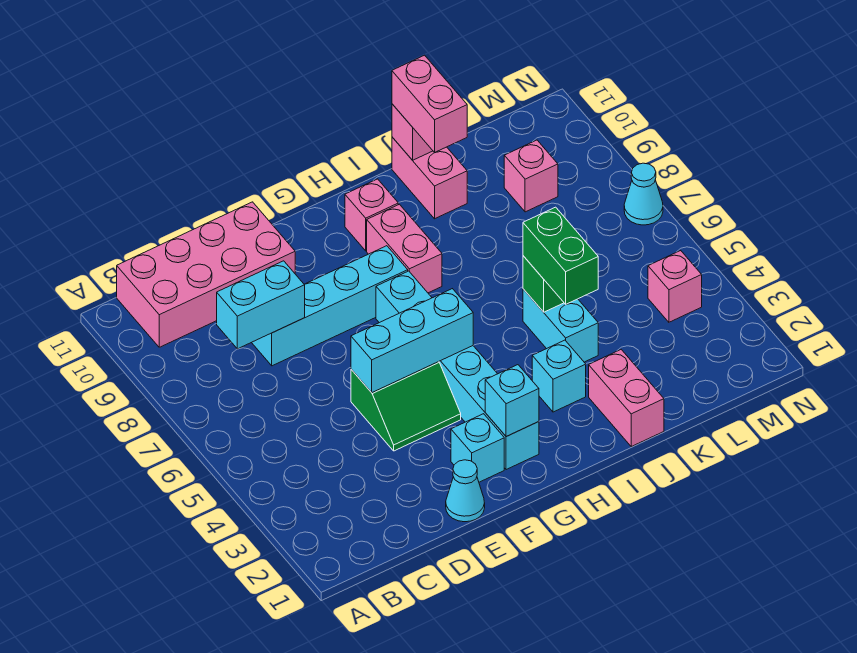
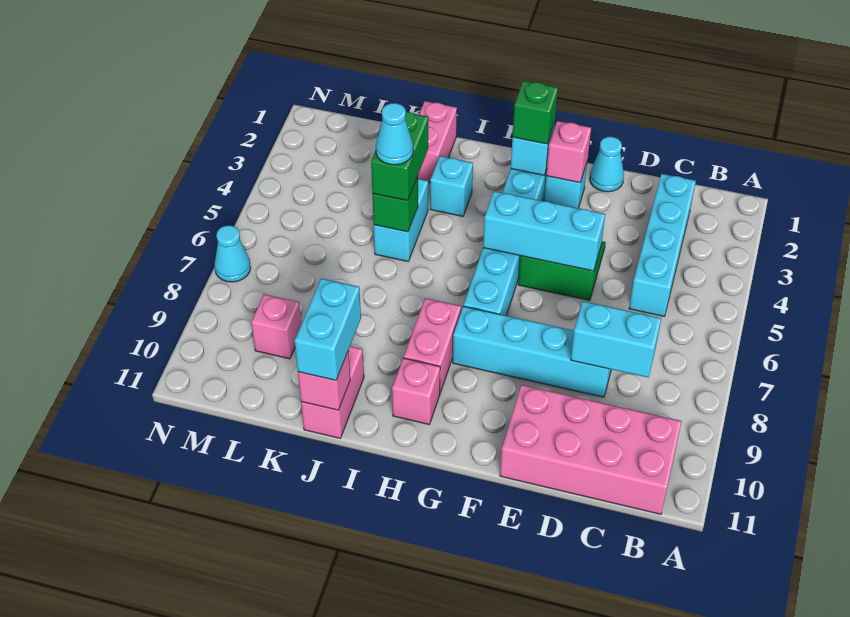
none -> cyan brick C2:C5 level 1
none -> green brick G2 level 3
none -> cyan cone J5 level 4
pink brick J10:J11 level 3 -> cyan brick J10:J11 level 3
pink brick M4 level 1 -> pink brick F2 level 2

